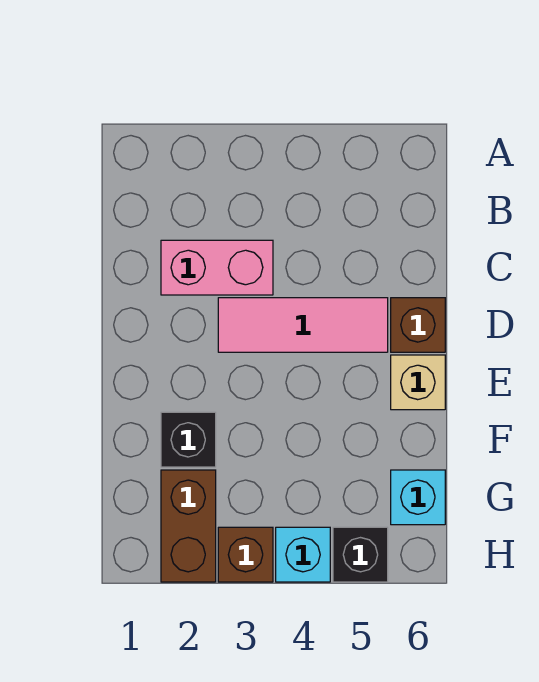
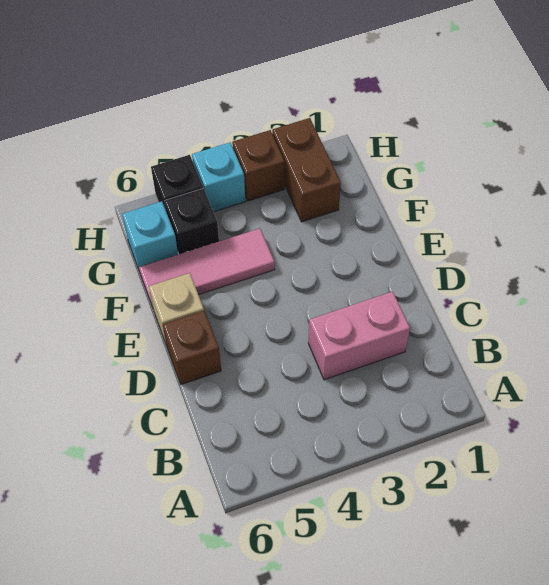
pink tile D3:D5 level 1 -> pink tile F4:F6 level 1
black brick F2 level 1 -> black brick G5 level 1

